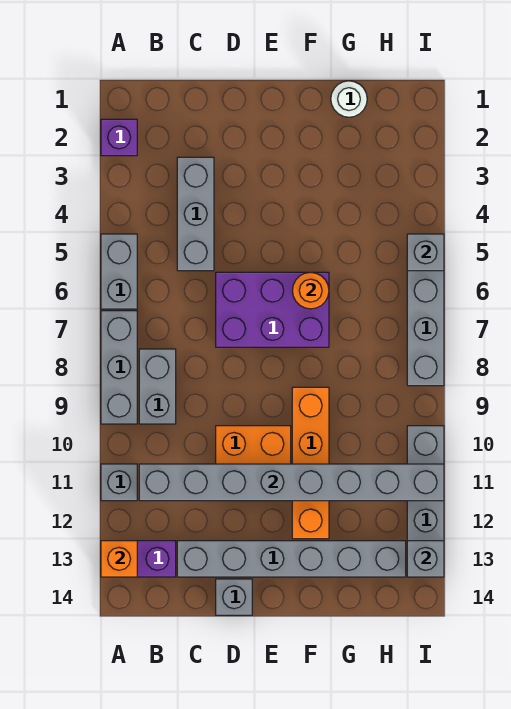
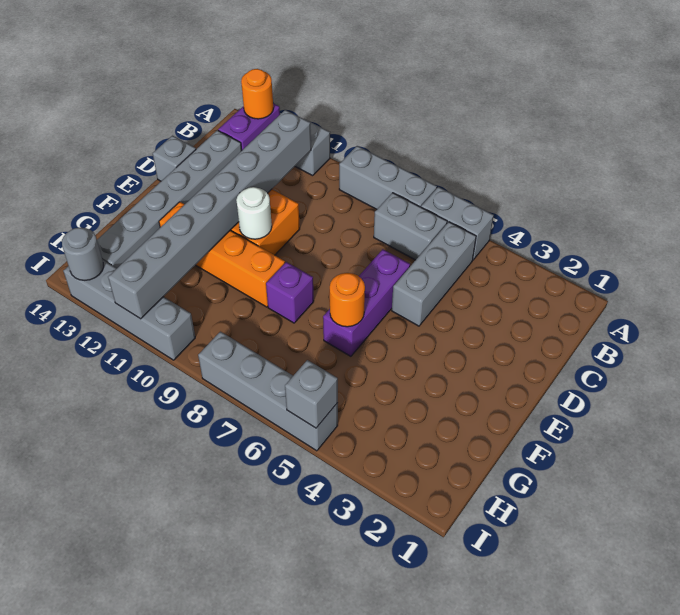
purple brick A2 level 1 -> purple brick F8 level 1
orange brick A13 level 2 -> orange round brick A13 level 2
grey brick B8:B9 level 1 -> grey brick B6:B7 level 1
grey brick C3:C5 level 1 -> grey brick B5:D5 level 1
purple brick D6:F7 level 1 -> purple brick D6:F6 level 1
white round brick G1 level 1 -> white round brick E10 level 2
grey brick I13 level 2 -> grey round brick I13 level 2

